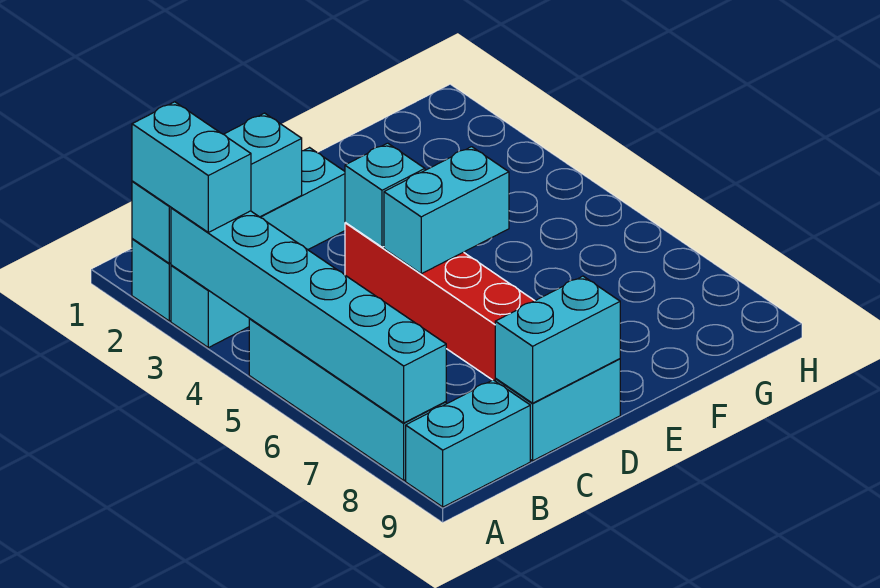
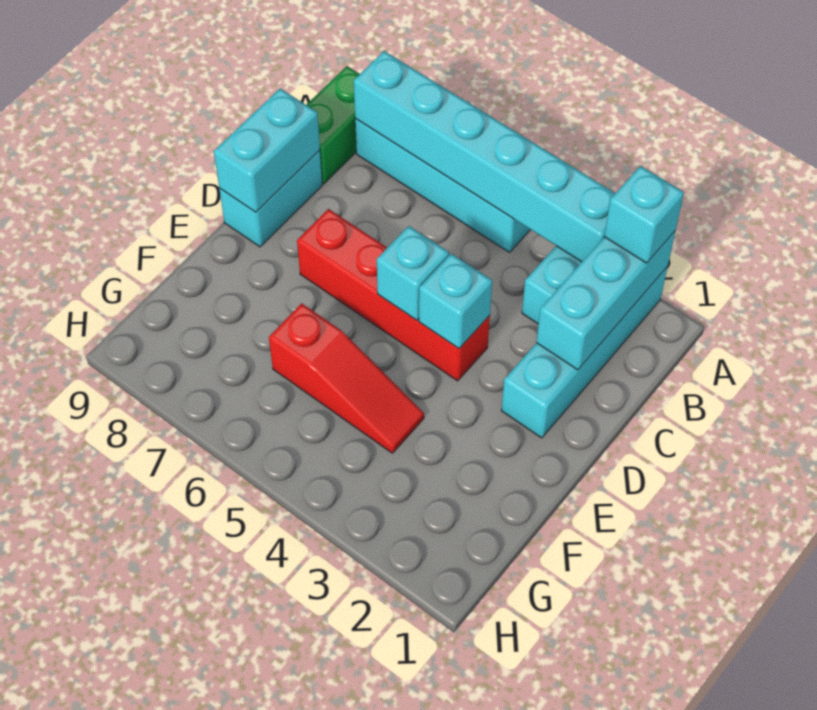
cyan brick A2:A3 level 3 -> cyan brick A2 level 3
cyan brick A9:B9 level 1 -> green brick A9:B9 level 1
cyan brick D5:E5 level 2 -> cyan brick D5 level 2
none -> red slope F4:F6 level 1 top 6

